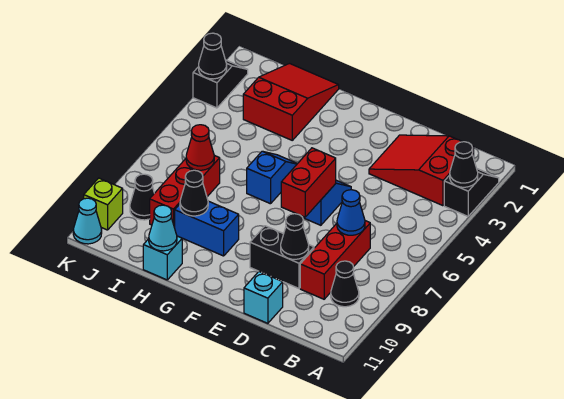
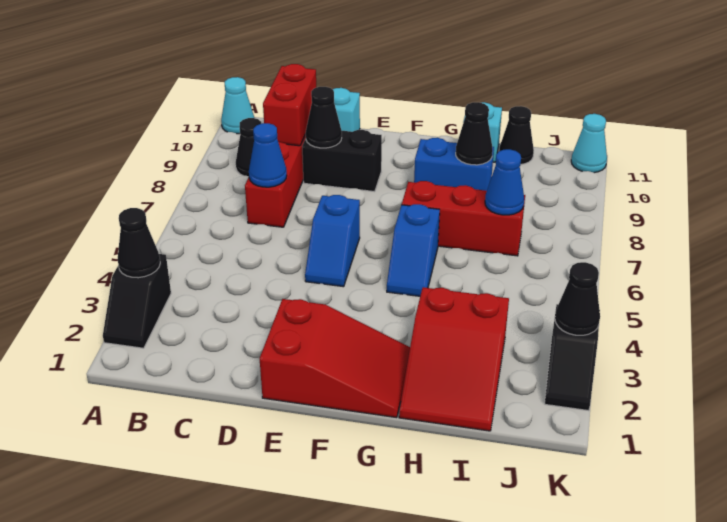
red slope B2:D3 level 1 top B -> red slope E1:G2 level 1 top E
red brick E6:E7 level 2 -> red brick C9:C10 level 2
cyan cone H11 level 2 -> cyan cone A11 level 1
red brick I7:I9 level 1 -> red brick G7:I7 level 1
red cone I7 level 2 -> blue cone I7 level 2
black cone J9 level 1 -> black cone I11 level 1
lime brick K10 level 1 -> none

